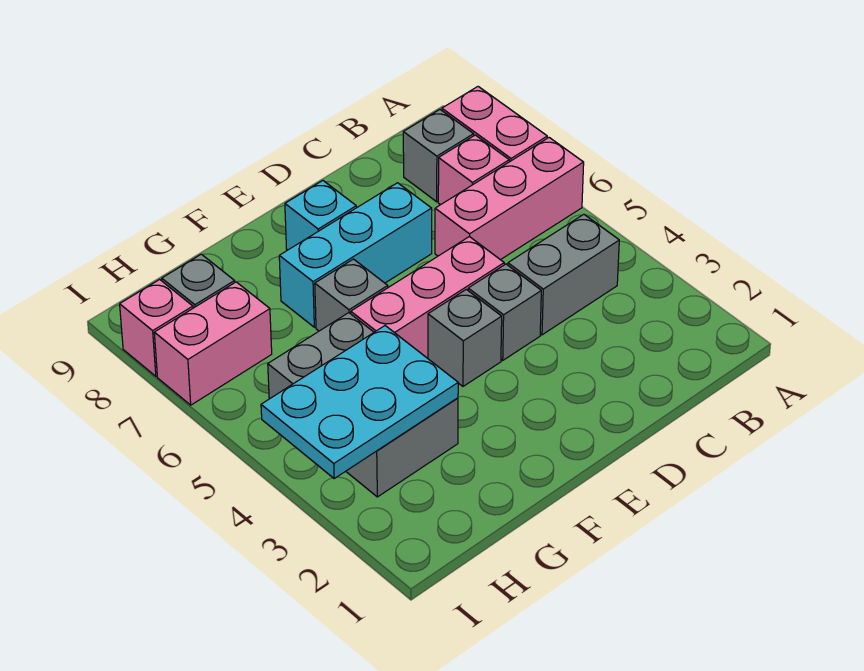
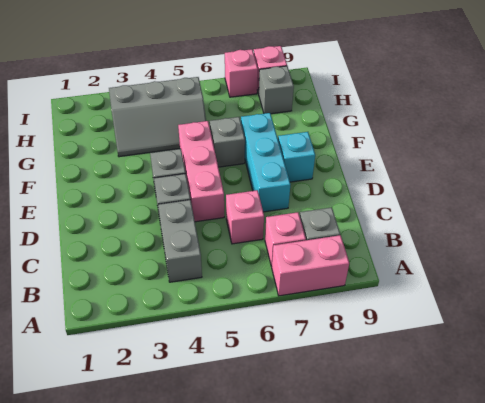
pink brick A6:C6 level 1 -> pink brick C6 level 1
grey brick G3:H5 level 1 -> grey slope G3:H5 level 1 top H
cyan plate G3:I4 level 2 -> none
pink brick H7:I7 level 1 -> pink brick I7 level 1

